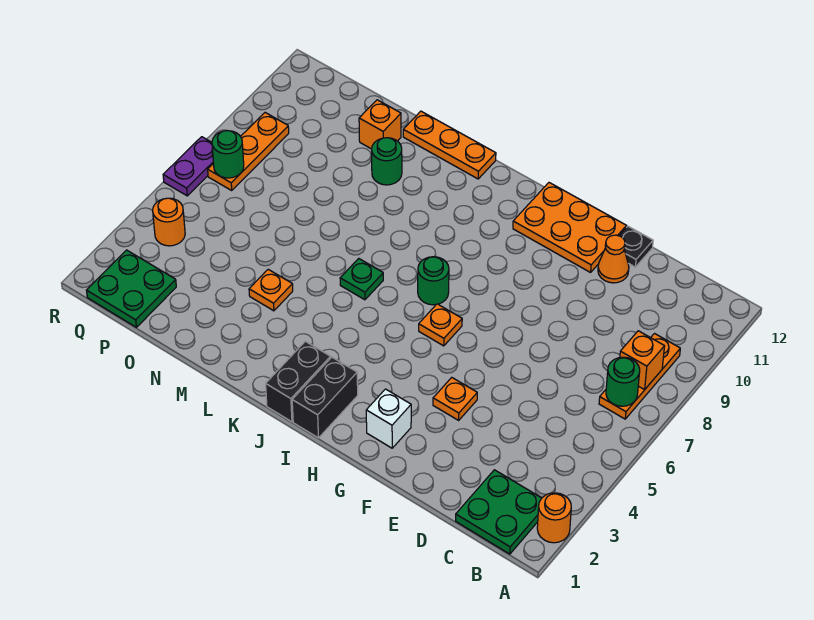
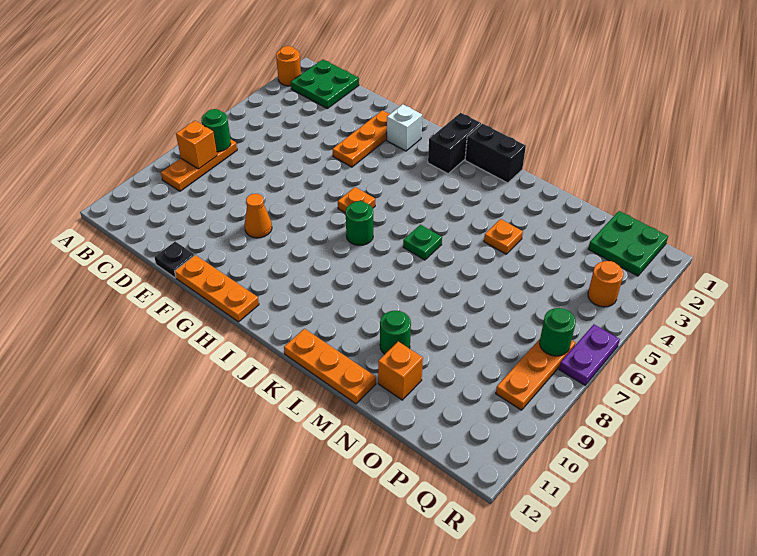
orange cone E11 level 1 -> orange cone F9 level 1
orange plate F4 level 1 -> orange plate F2:F4 level 1
orange plate F11:H12 level 1 -> orange plate F12:H12 level 1
black brick J1:J2 level 1 -> black brick J1:K1 level 1

